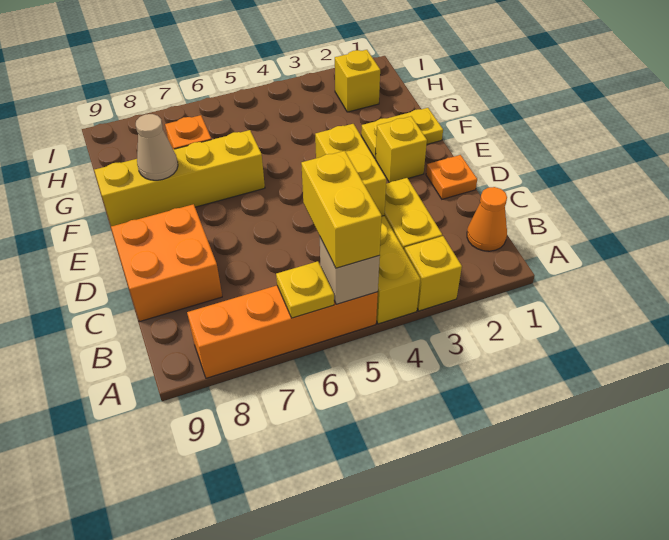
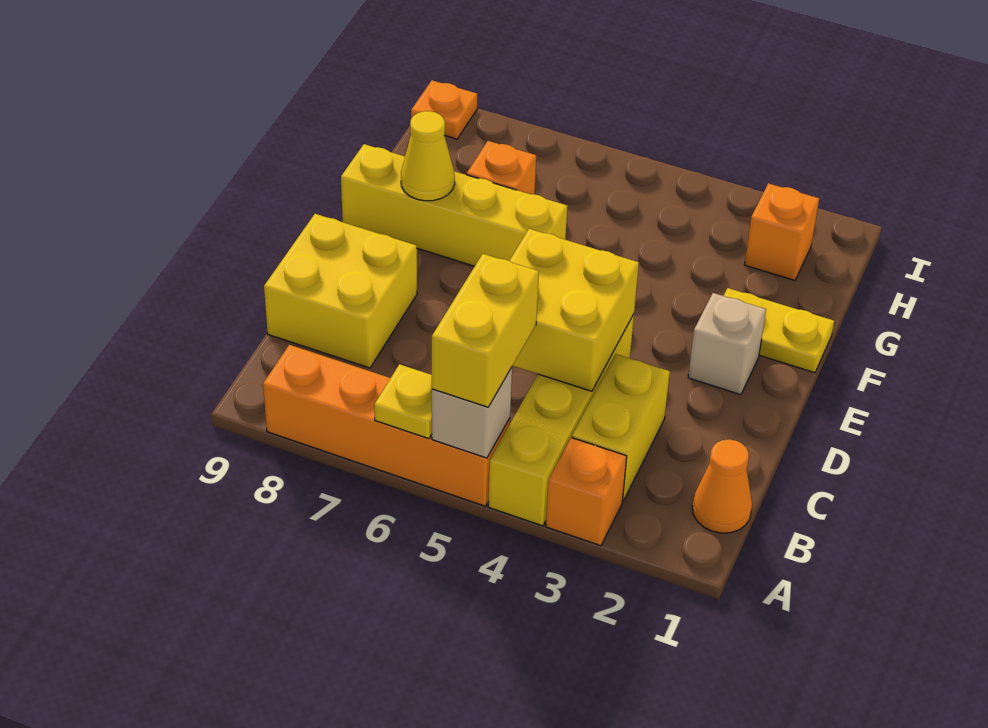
yellow brick A3 level 1 -> orange brick A3 level 1
yellow brick C4:D4 level 2 -> yellow brick C4:D5 level 2
orange brick C8:D9 level 1 -> yellow brick C8:D9 level 1
orange plate D1 level 1 -> orange plate I9 level 1
yellow brick E2 level 1 -> tan brick E2 level 1
tan cone F8 level 2 -> yellow cone F8 level 2
yellow brick H2 level 1 -> orange brick H2 level 1

